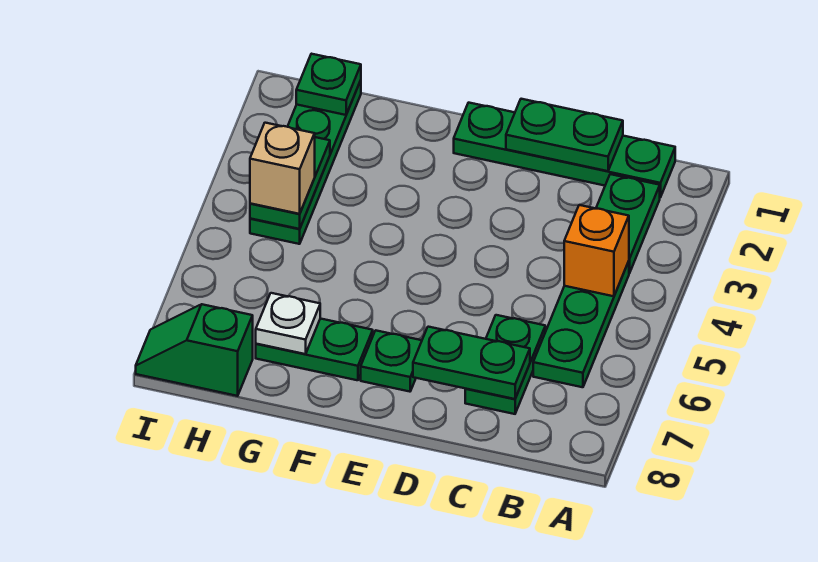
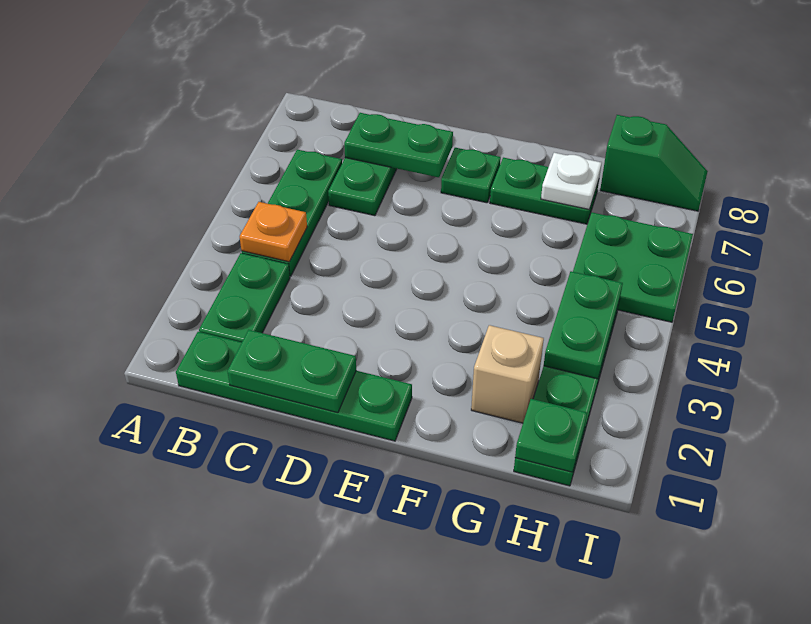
orange brick B4 level 2 -> orange plate B4 level 2
tan brick H4 level 3 -> tan brick G2 level 1
none -> green plate H5:I6 level 1

